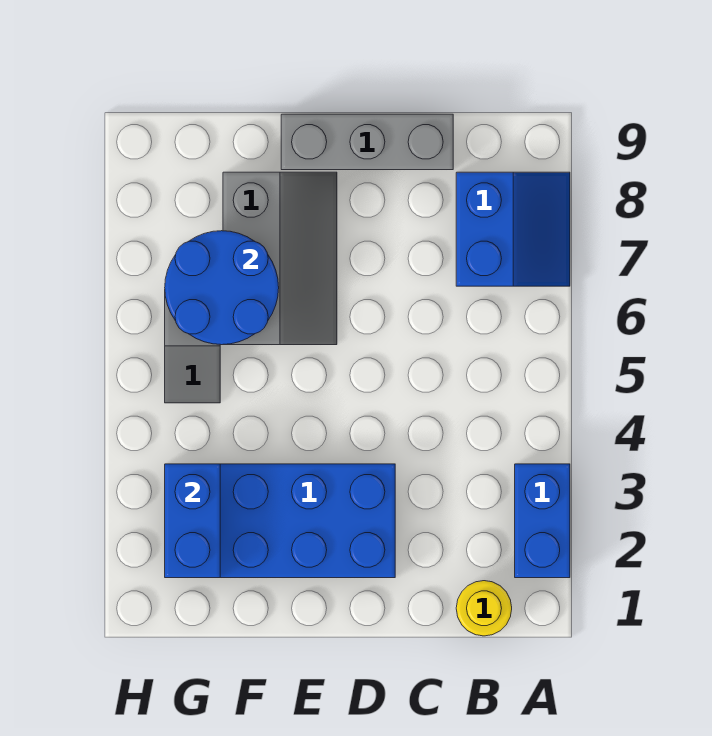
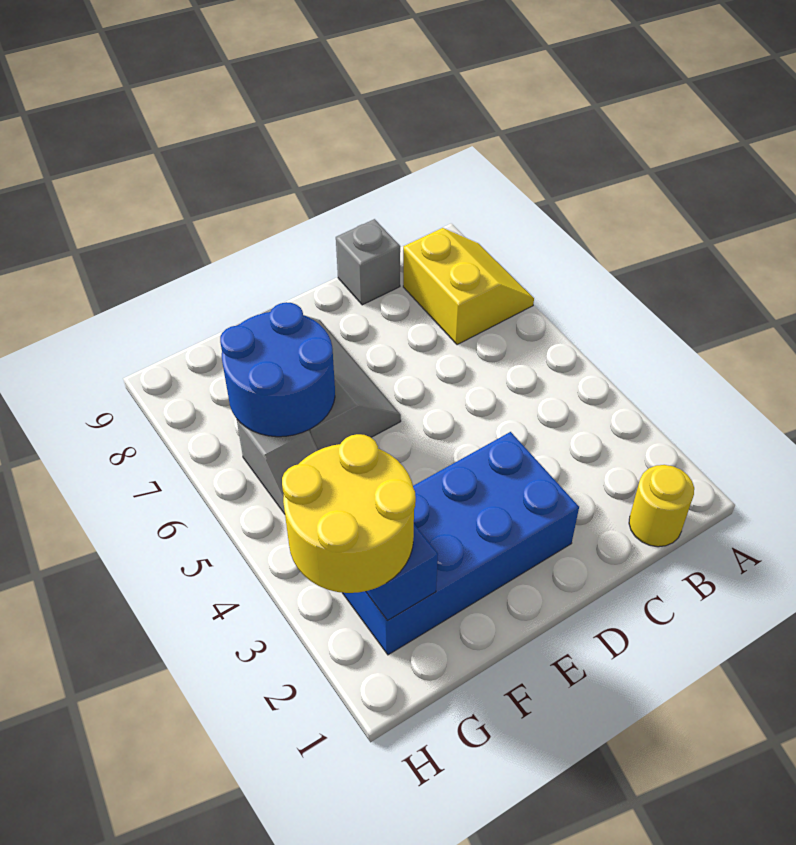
blue brick A2:A3 level 1 -> none
blue slope A7:B8 level 1 top B -> yellow slope A7:B8 level 1 top B
grey brick C9:E9 level 1 -> grey brick C9 level 1
none -> yellow round brick G2:H3 level 3

